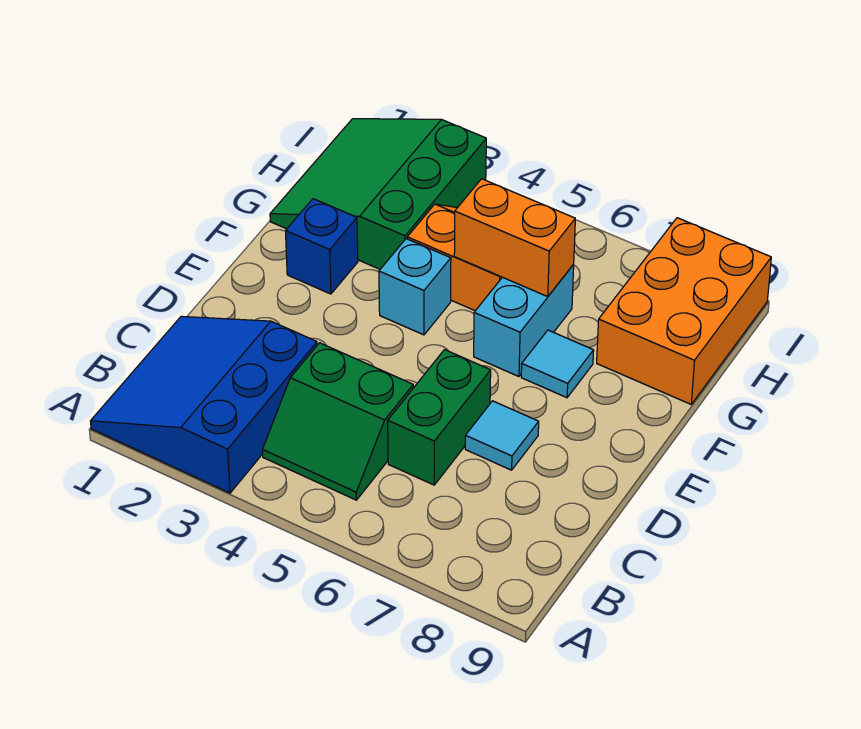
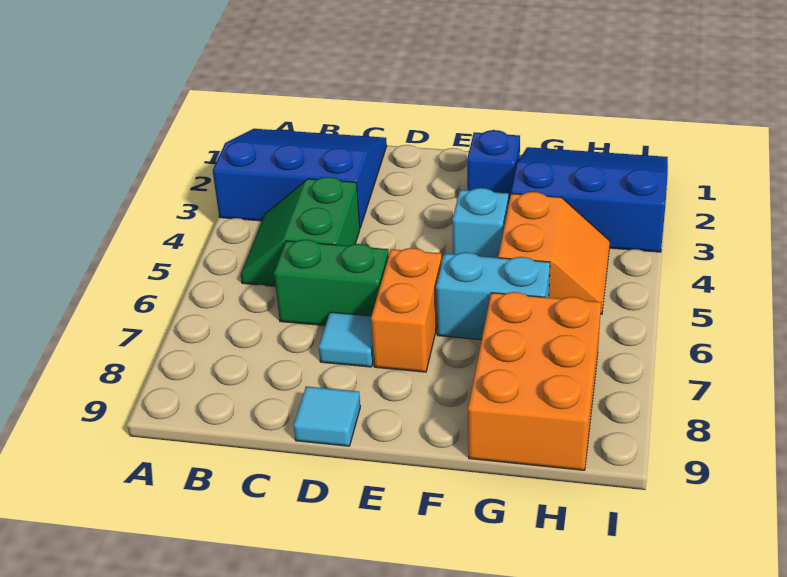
cyan tile F7 level 1 -> cyan tile D9 level 1
green slope G1:I3 level 1 top 3 -> blue slope G1:I3 level 1 top 3
orange brick G5:G6 level 2 -> orange brick E6:E7 level 1
orange brick G8:I9 level 1 -> orange brick G7:H9 level 1

